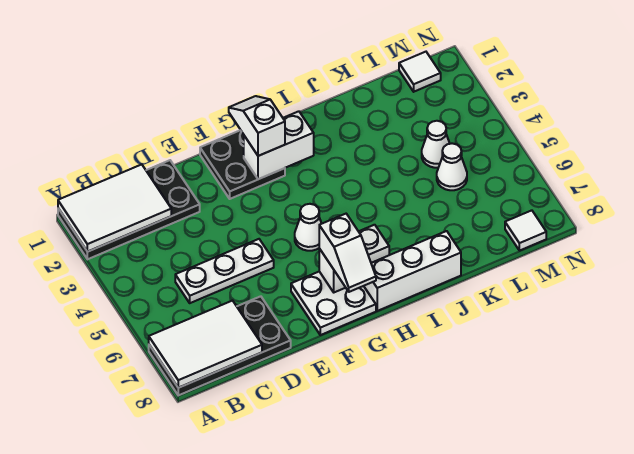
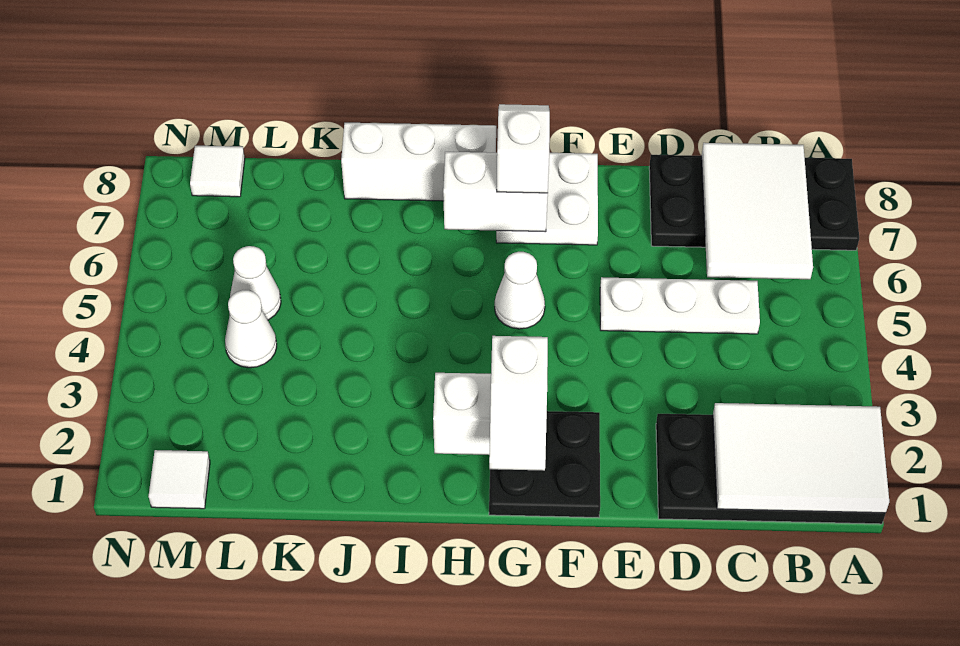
white tile A7:C8 level 2 -> white tile B6:C8 level 2

